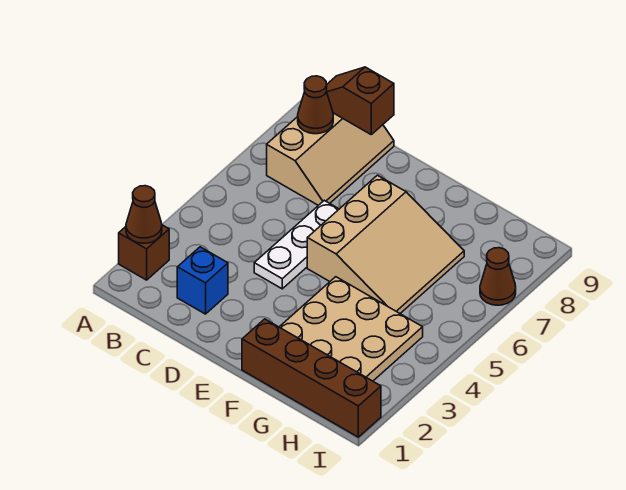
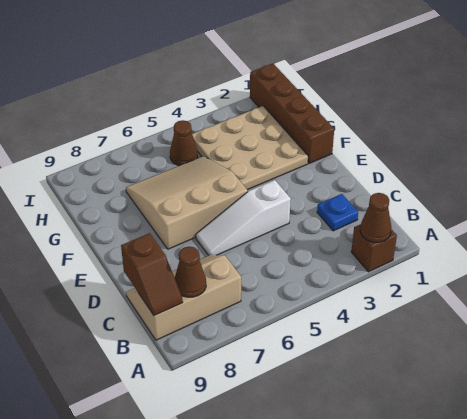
blue brick C2 level 1 -> blue plate C2 level 1
white plate D4:D6 level 1 -> white slope D4:D6 level 1 top 4
brown cone I7 level 1 -> brown cone H5 level 1

